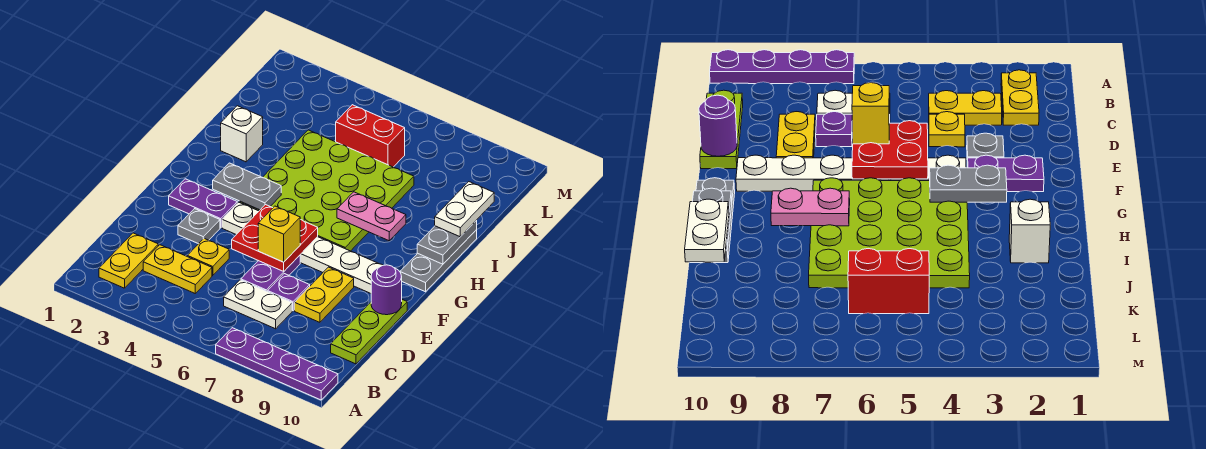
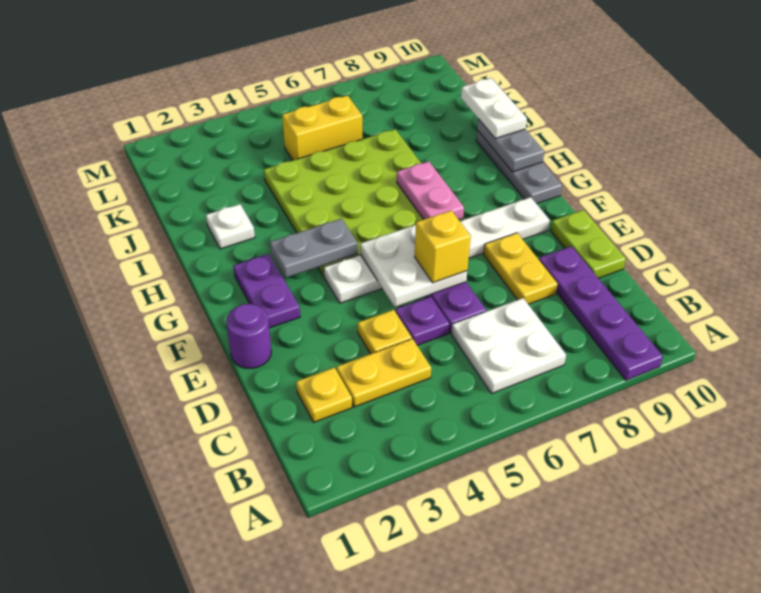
purple plate A7:A10 level 1 -> purple plate A9:D9 level 1
yellow plate B2:C2 level 1 -> yellow plate C2 level 1
white plate C6:C7 level 1 -> white plate B6:C7 level 1
lime plate C10:E10 level 1 -> lime plate D10:E10 level 1
purple plate D7 level 1 -> purple plate D5 level 1
grey plate E3 level 1 -> none
red plate E5:F6 level 2 -> white plate E5:F6 level 2
purple round brick E10 level 2 -> purple round brick E1 level 1
purple plate F2:F3 level 1 -> purple plate F2:G2 level 1
pink plate H7:H8 level 2 -> pink plate G7:H7 level 2
white brick I2 level 1 -> white plate I2 level 1
red brick K5:K6 level 1 -> yellow brick K5:K6 level 1

